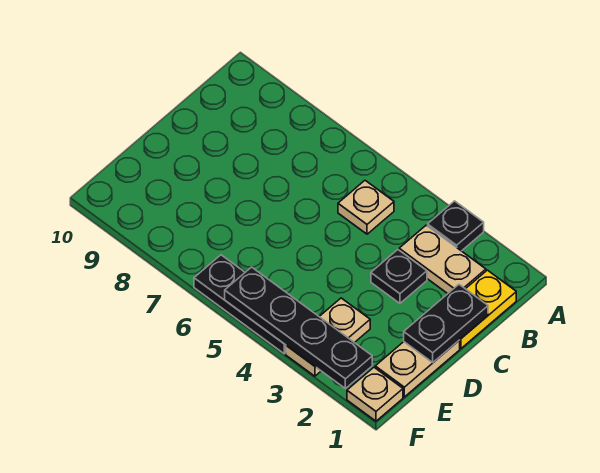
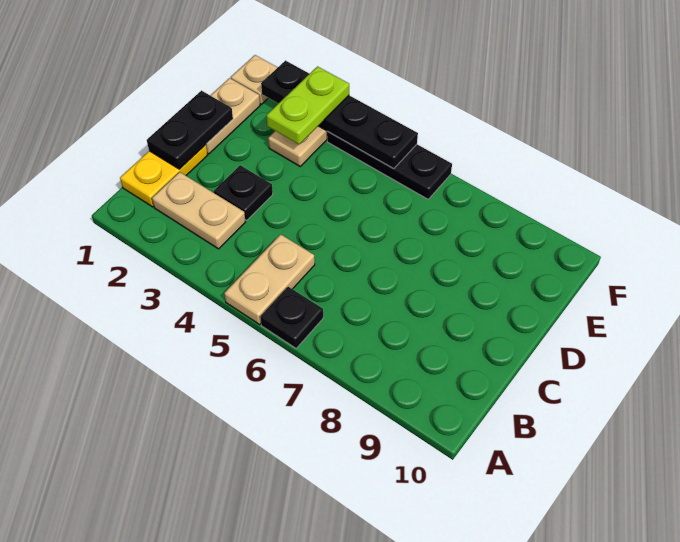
black plate A3 level 1 -> black plate A6 level 1
tan plate B5 level 1 -> tan plate A5:B5 level 1
none -> lime plate E3:F3 level 3

